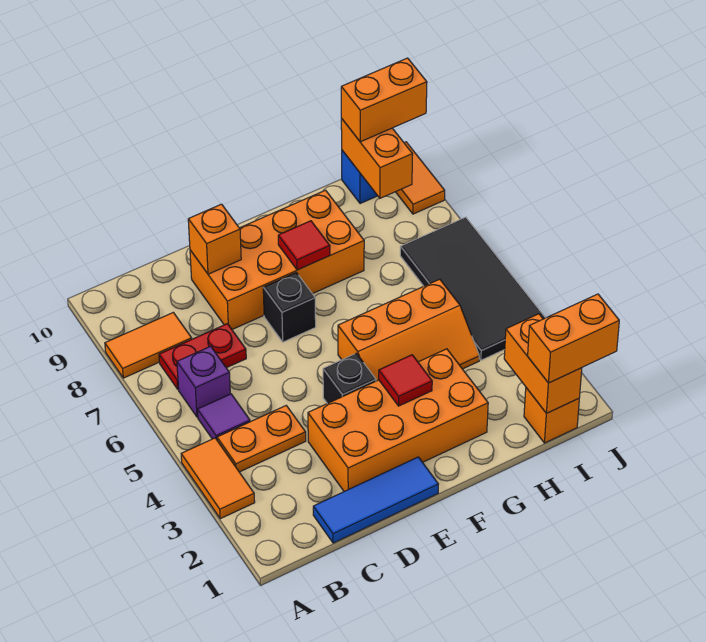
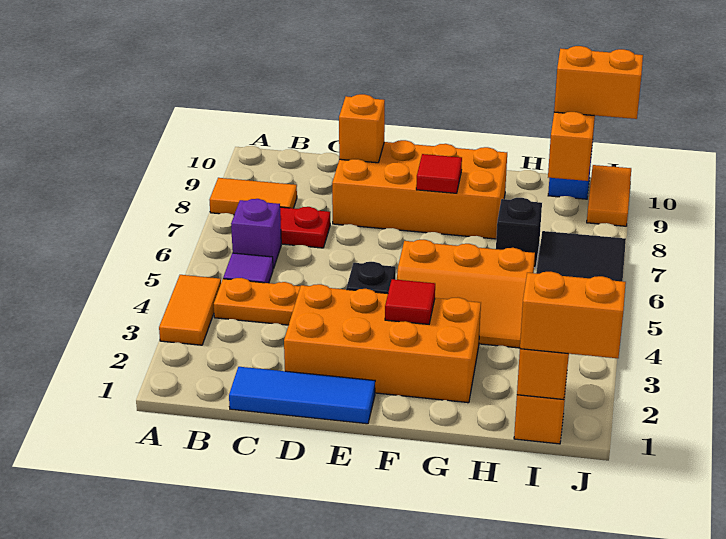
black brick E7 level 1 -> black brick H7 level 1

